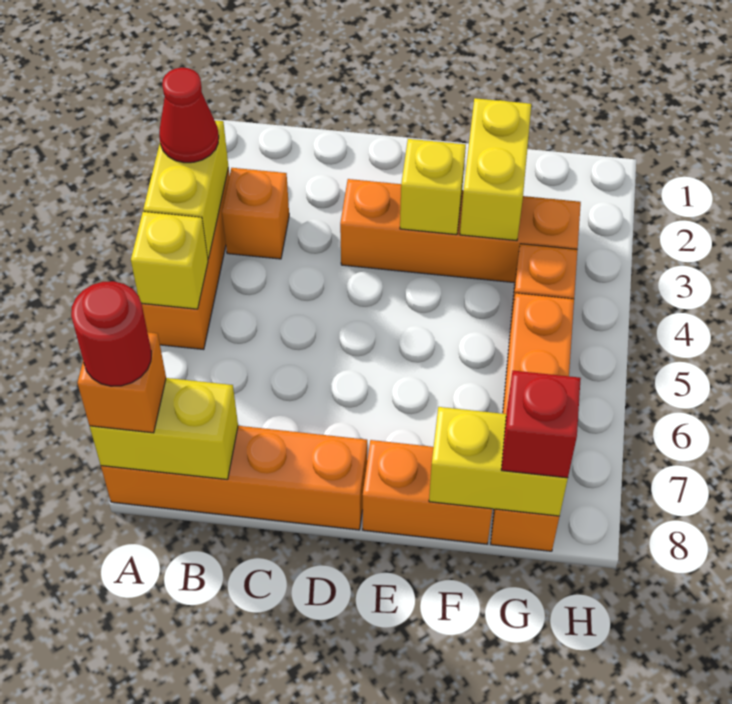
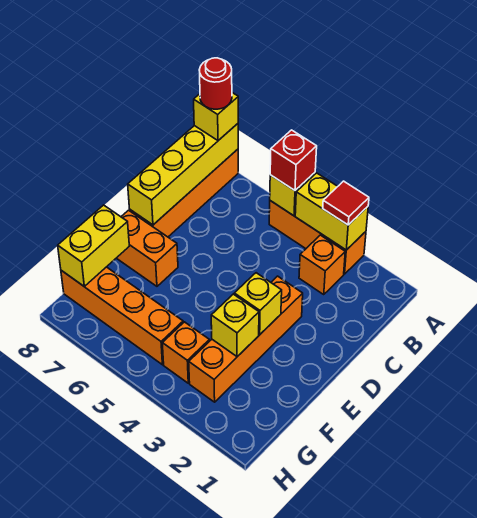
red cone A3 level 3 -> red tile A3 level 3
yellow brick A8:B8 level 2 -> yellow brick A8:D8 level 2
orange brick A8 level 3 -> yellow brick A8 level 3
orange brick E8:F8 level 1 -> orange brick E7:E8 level 1
yellow brick F2:F3 level 2 -> yellow brick F3 level 2
red brick G8 level 3 -> red brick A5 level 3

